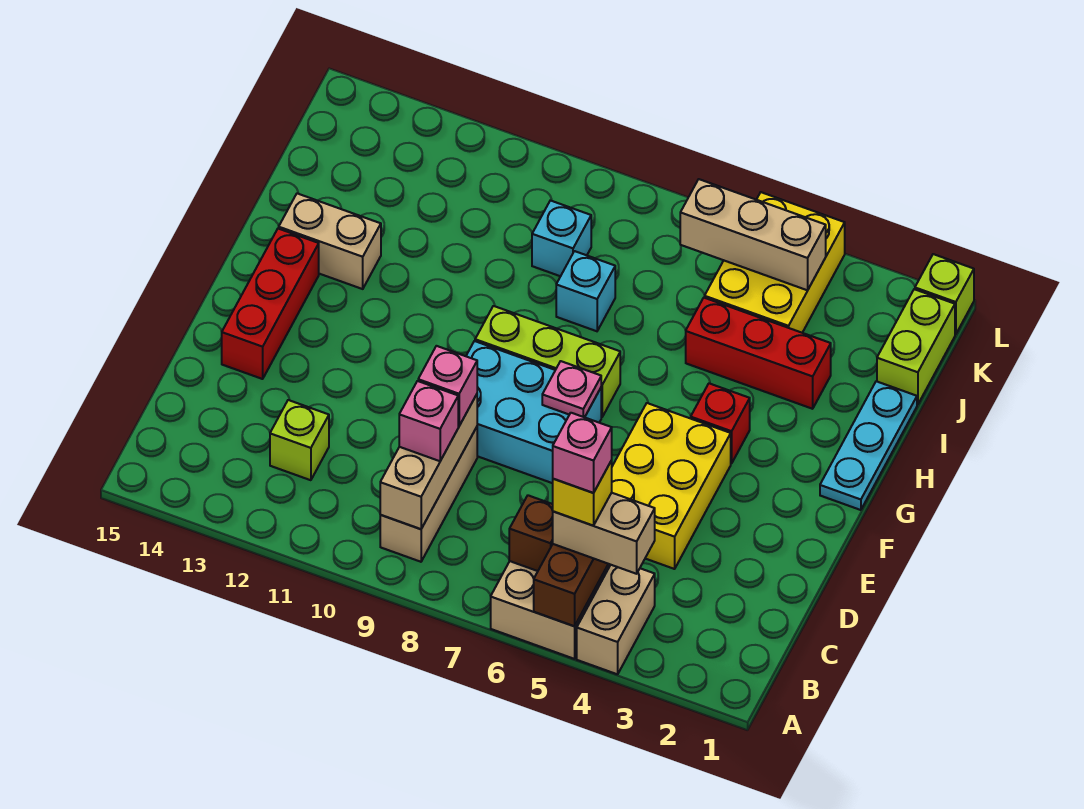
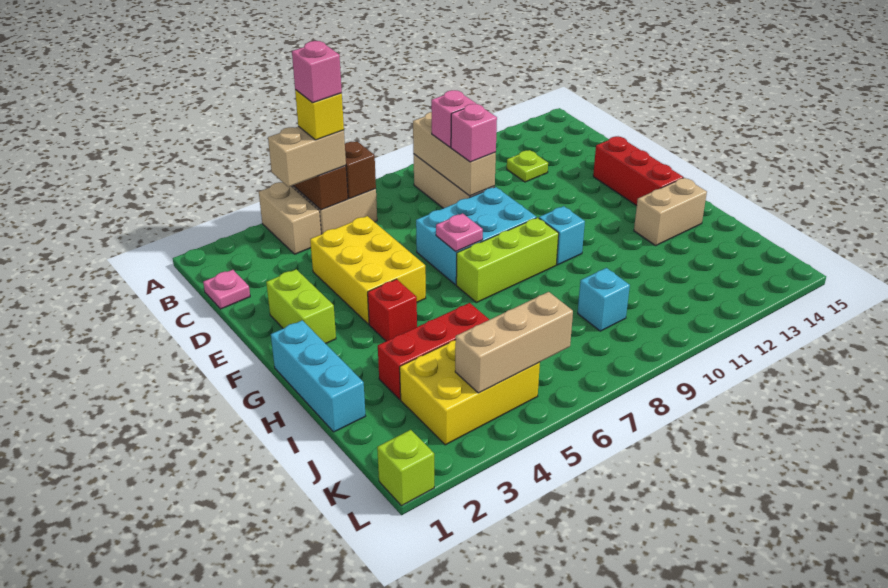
none -> pink plate C1 level 1
lime brick C12 level 1 -> lime plate C12 level 1
cyan plate G1:I1 level 1 -> cyan brick G1:I1 level 1
cyan brick I8 level 1 -> cyan brick G10 level 1
lime brick J1:K1 level 1 -> lime brick E2:F2 level 1
yellow brick J4:L5 level 1 -> yellow brick J3:K5 level 1

